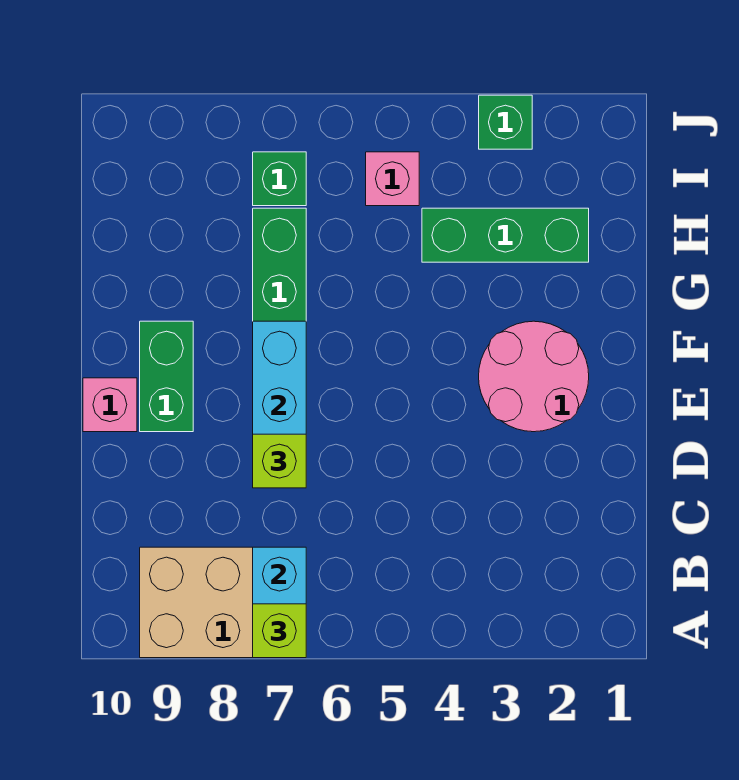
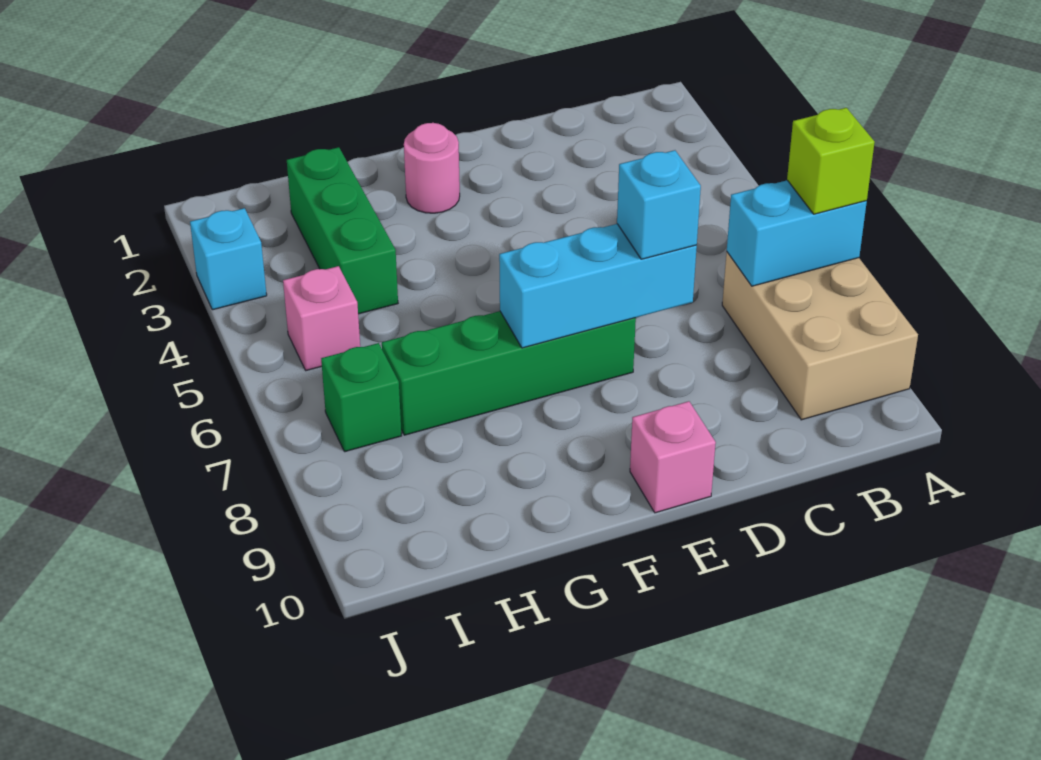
lime brick D7 level 3 -> cyan brick D7 level 3
pink round brick E2:F3 level 1 -> pink round brick F2 level 1
green brick E9:F9 level 1 -> none
green brick J3 level 1 -> cyan brick J3 level 1

